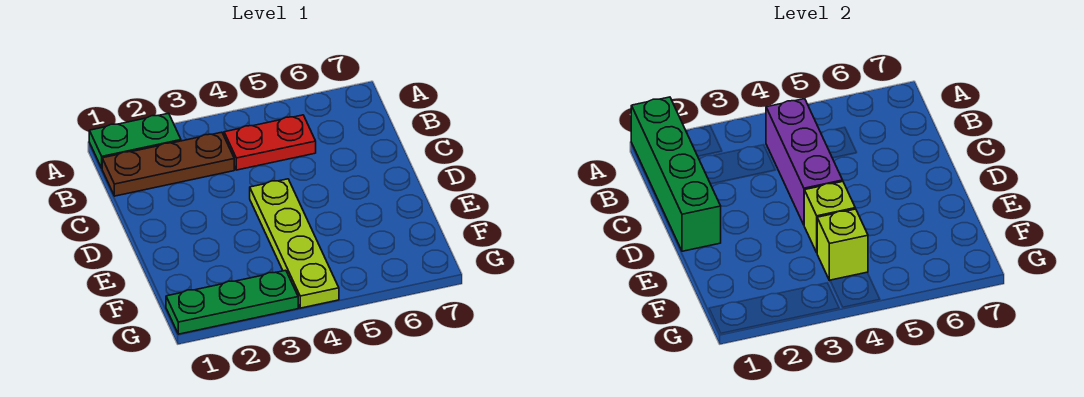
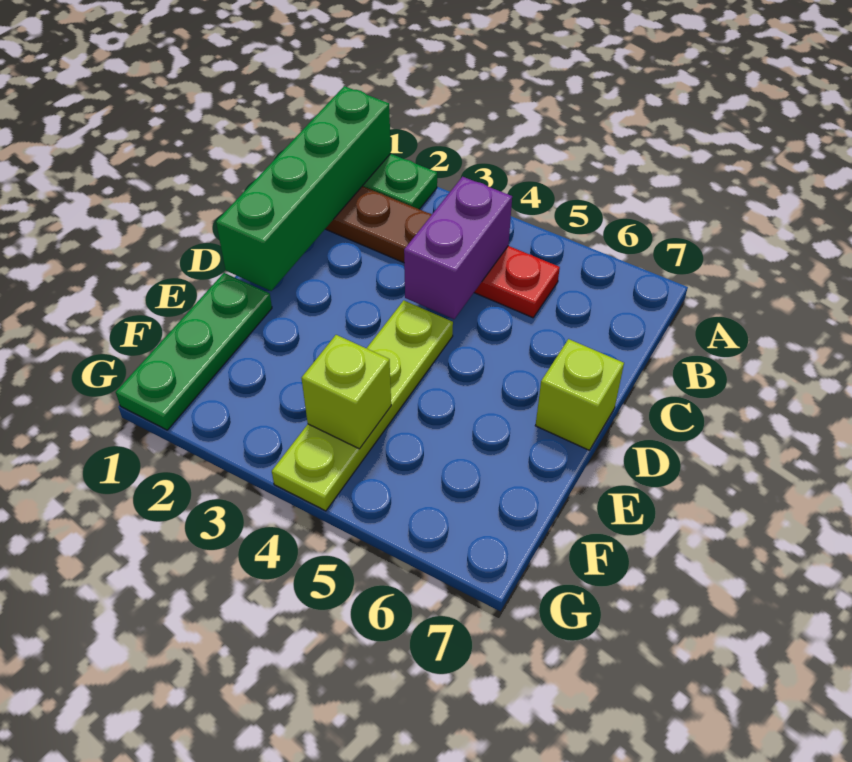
purple brick B4:D4 level 2 -> purple brick B4:C4 level 2
lime brick E4 level 2 -> lime brick D7 level 1
green plate G1:G3 level 1 -> green plate E1:G1 level 1

